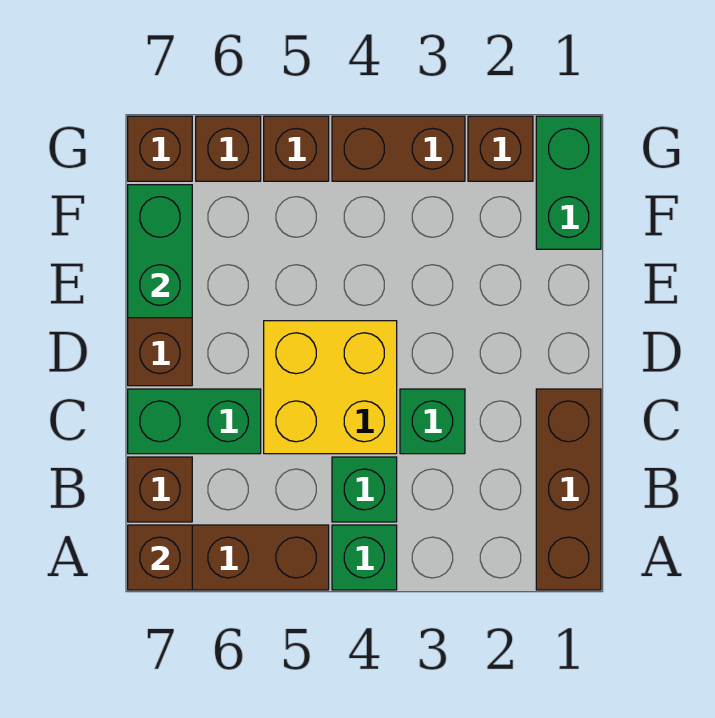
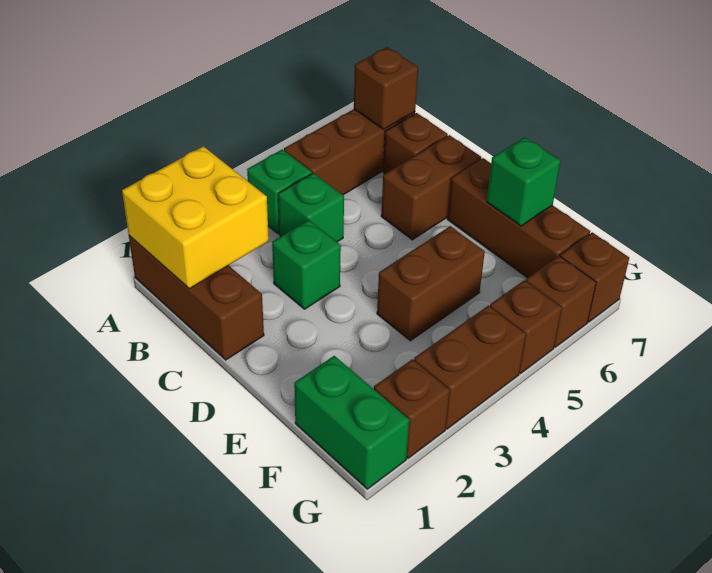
yellow brick C4:D5 level 1 -> yellow brick A1:B2 level 2
green brick C6:C7 level 1 -> brown brick C6:C7 level 1
none -> brown brick E4:E5 level 1
green brick E7:F7 level 2 -> green brick E7 level 2

